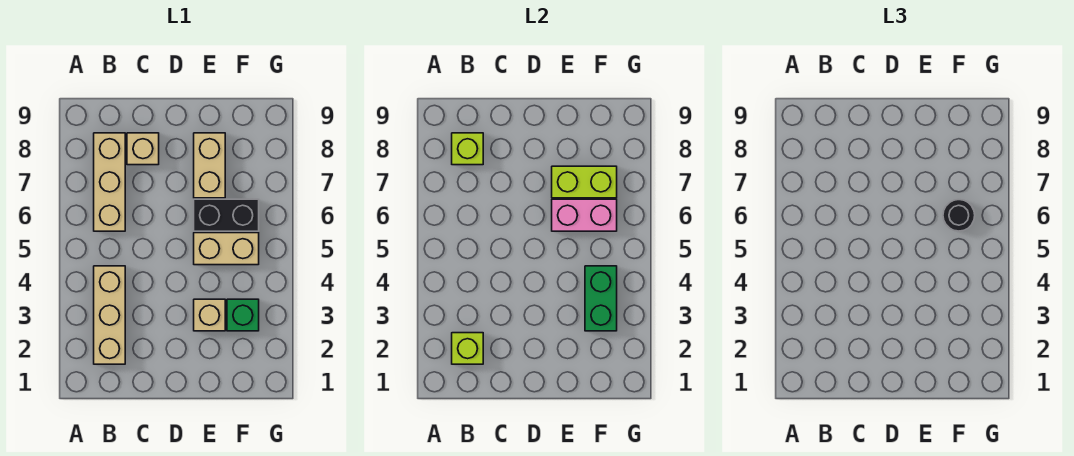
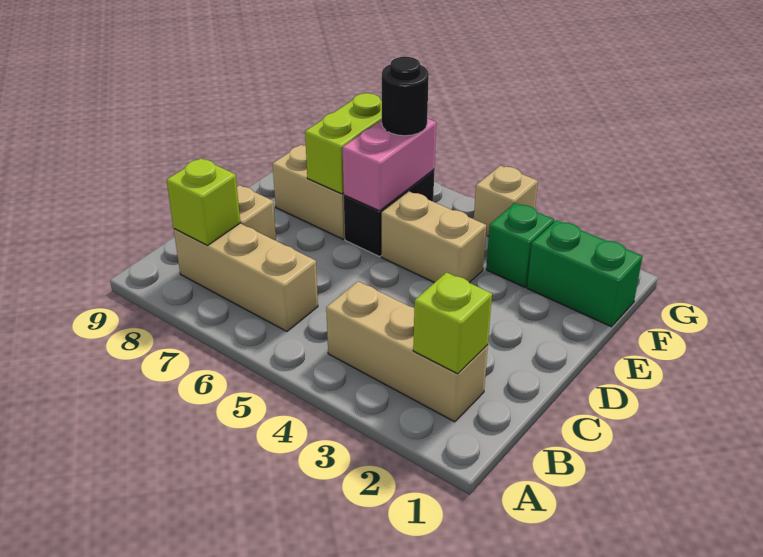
tan brick E3 level 1 -> tan brick G4 level 1
tan brick E5:F5 level 1 -> tan brick E4:E5 level 1
green brick F3:F4 level 2 -> green brick F1:F2 level 1

